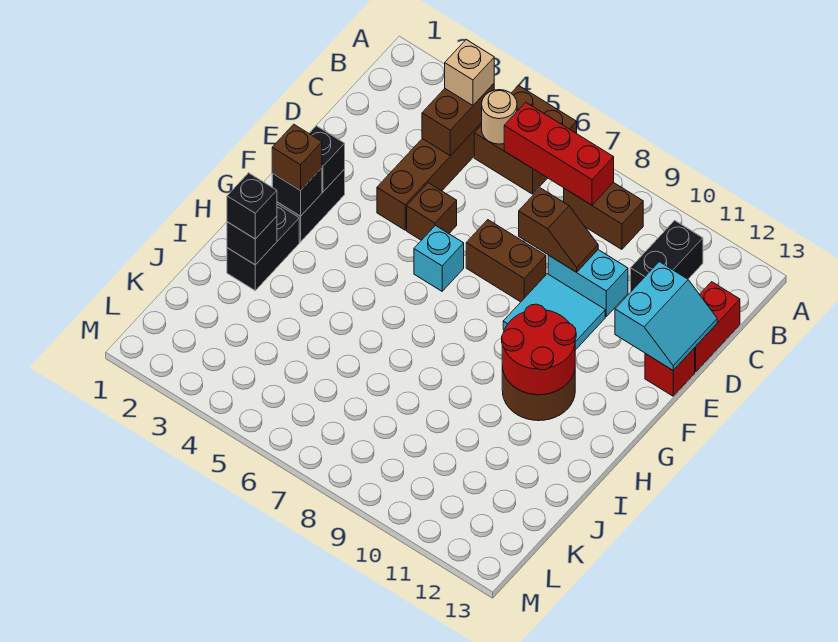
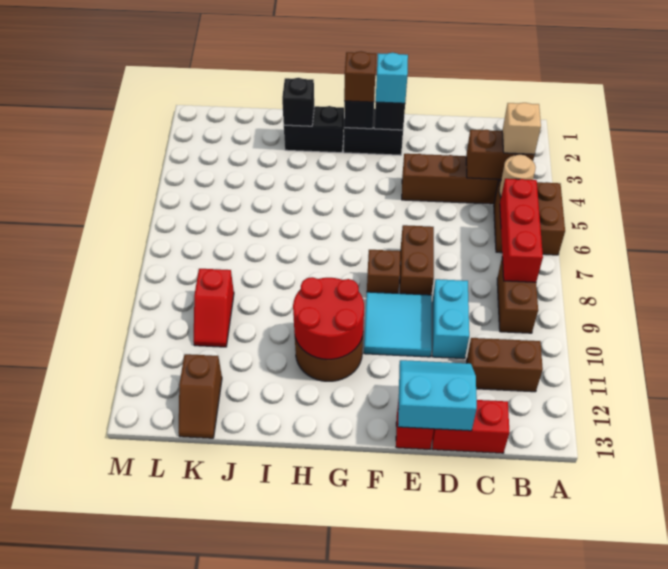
black brick B11:C11 level 1 -> brown brick B11:C11 level 1
brown slope D8:D9 level 2 top 8 -> brown slope K12:K13 level 1 top 12
cyan slope D12:E13 level 2 top 12 -> cyan slope D12:E13 level 2 top 13
brown brick E5 level 1 -> brown brick F8 level 1
cyan brick F6 level 1 -> cyan brick F2 level 3
black brick I2 level 3 -> none
none -> red slope K9:K10 level 1 top 9

